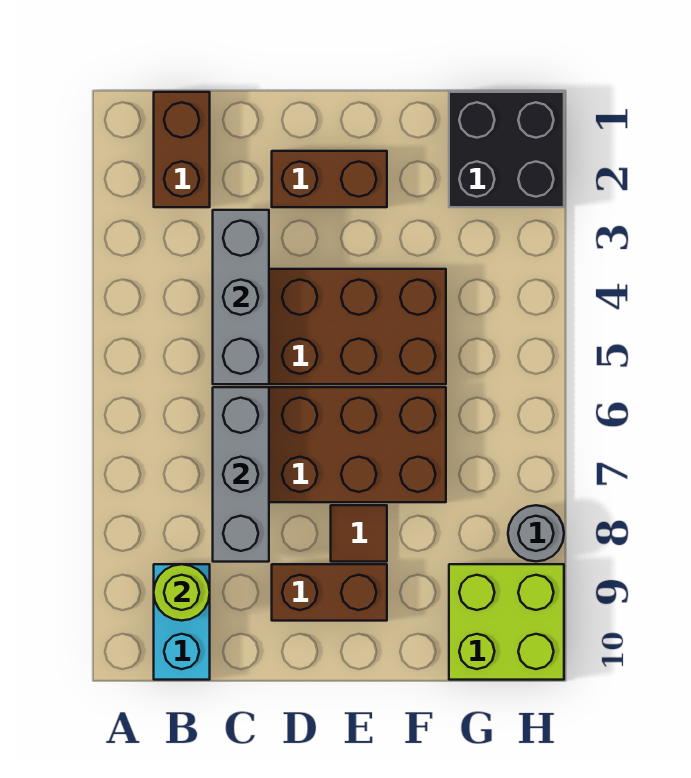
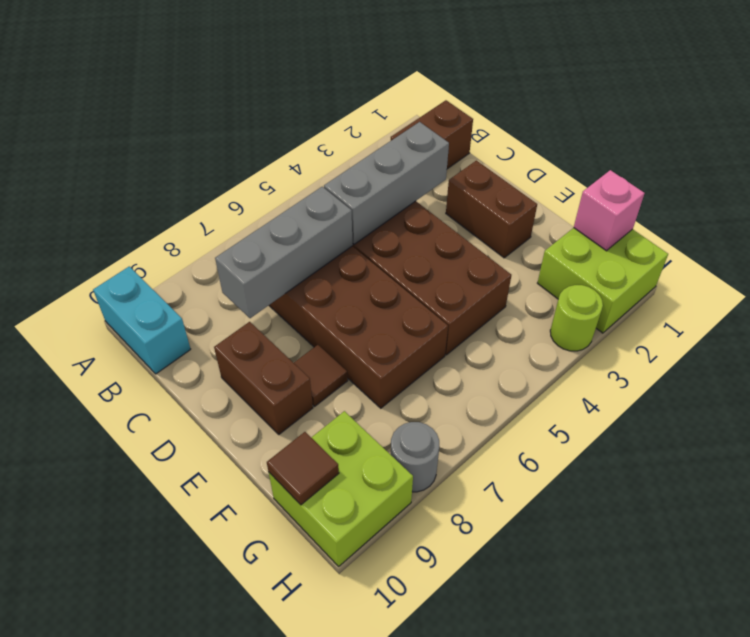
cyan brick B9:B10 level 1 -> cyan brick A10:B10 level 1
lime round brick B9 level 2 -> lime round brick H3 level 1
black brick G1:H2 level 1 -> lime brick G1:H2 level 1
none -> pink brick G1 level 2
none -> brown tile G10 level 2

